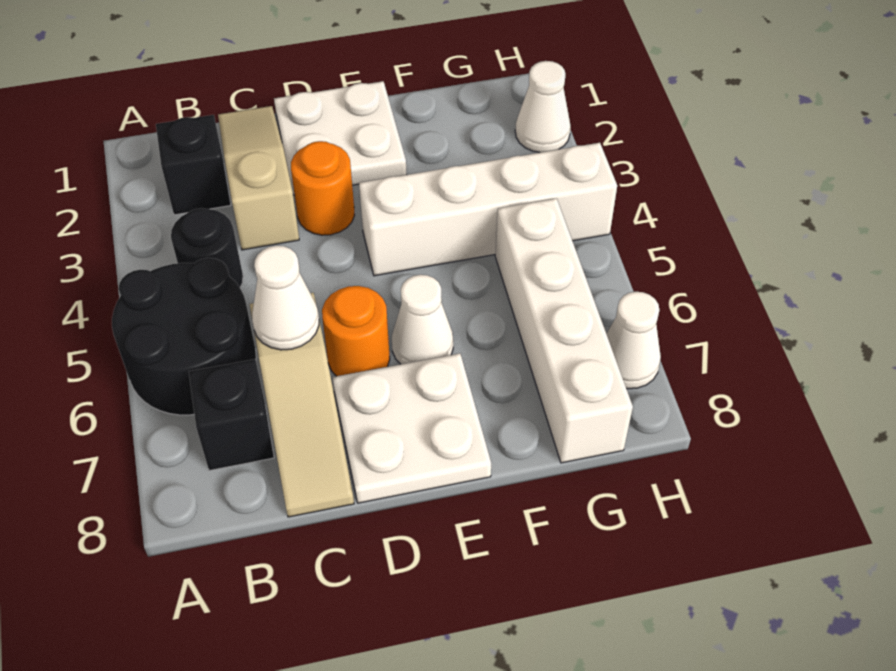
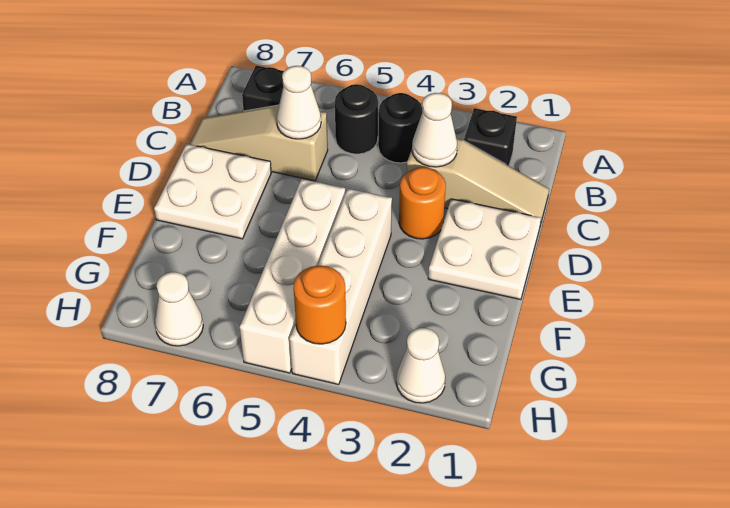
black round brick A5:B6 level 1 -> black round brick B5 level 1
orange round brick D6 level 1 -> orange round brick H4 level 2
white cone E6 level 1 -> white cone C3 level 2
white brick G5:G8 level 1 -> white brick E5:H5 level 1

